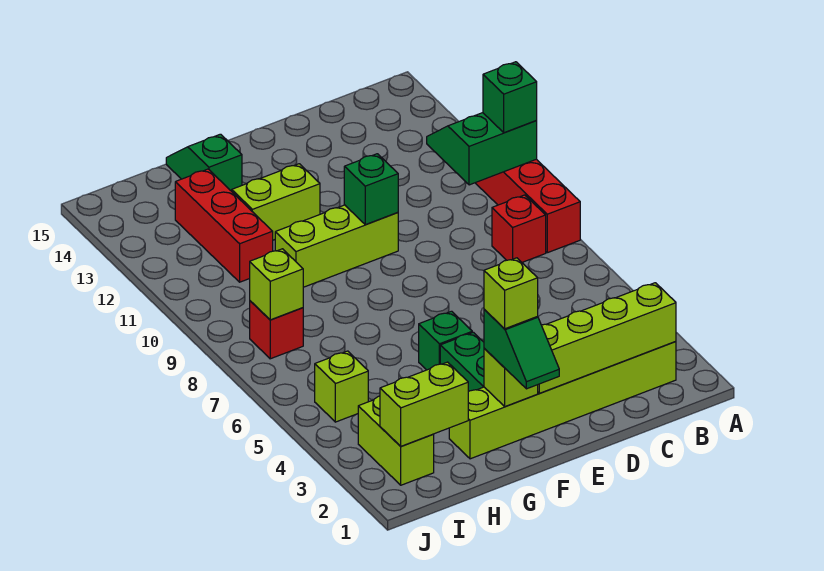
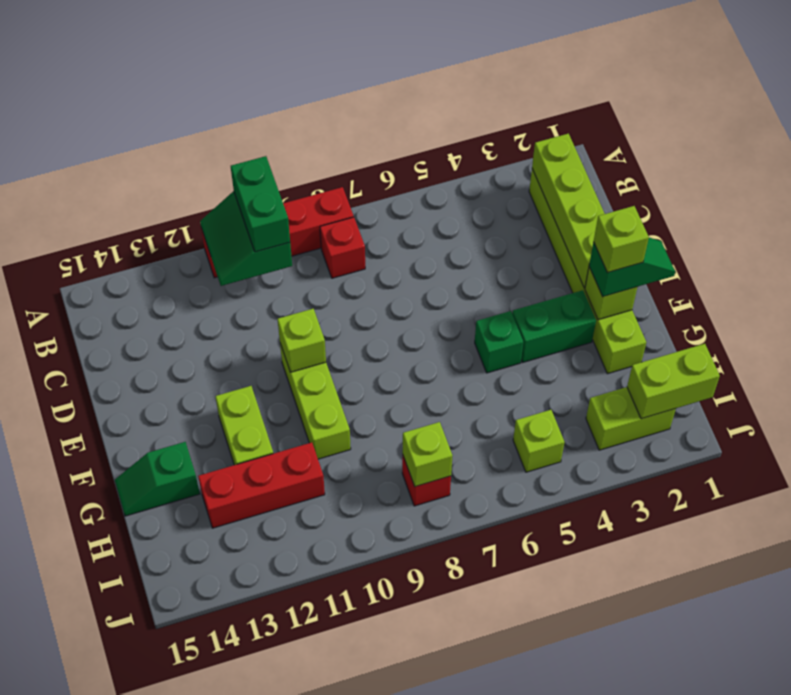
green brick A10 level 3 -> green brick A10:B10 level 3
green brick E10 level 2 -> lime brick E10 level 2
lime brick H2:I2 level 2 -> lime brick I1:I2 level 2

